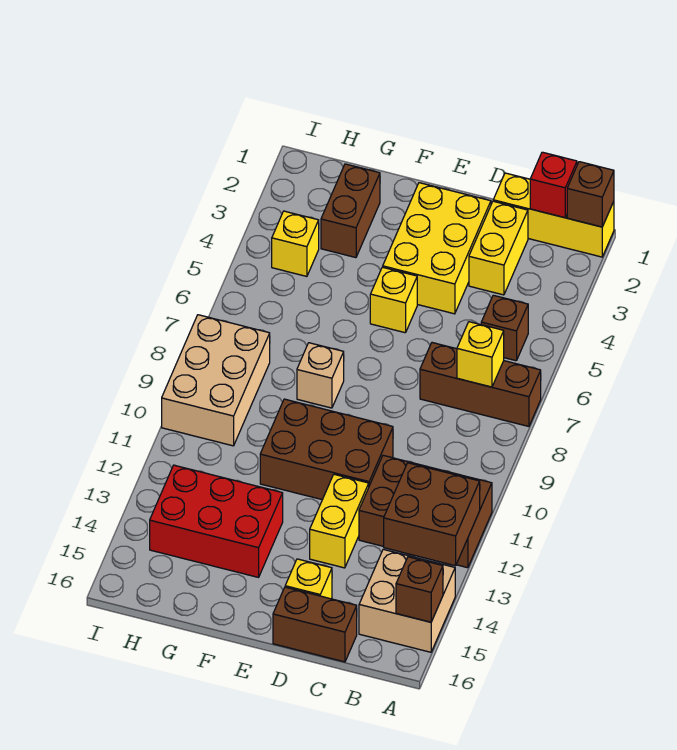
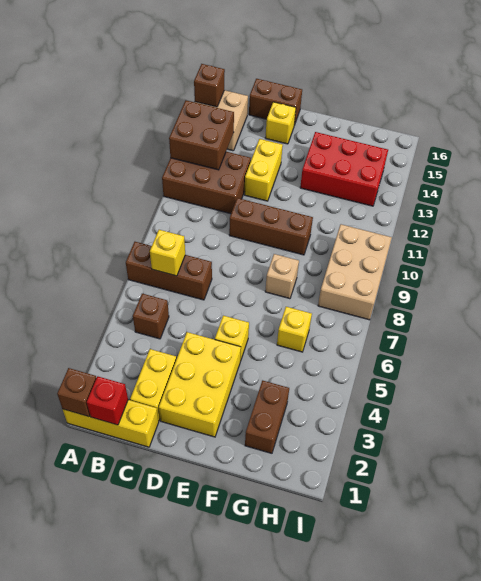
brown brick D10:F11 level 1 -> brown brick D10:F10 level 1
yellow brick H4 level 1 -> yellow brick G6 level 1

